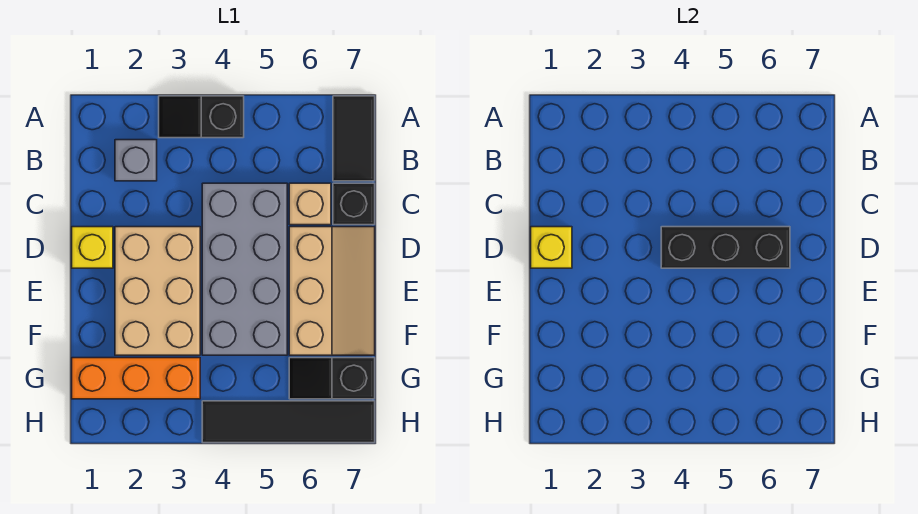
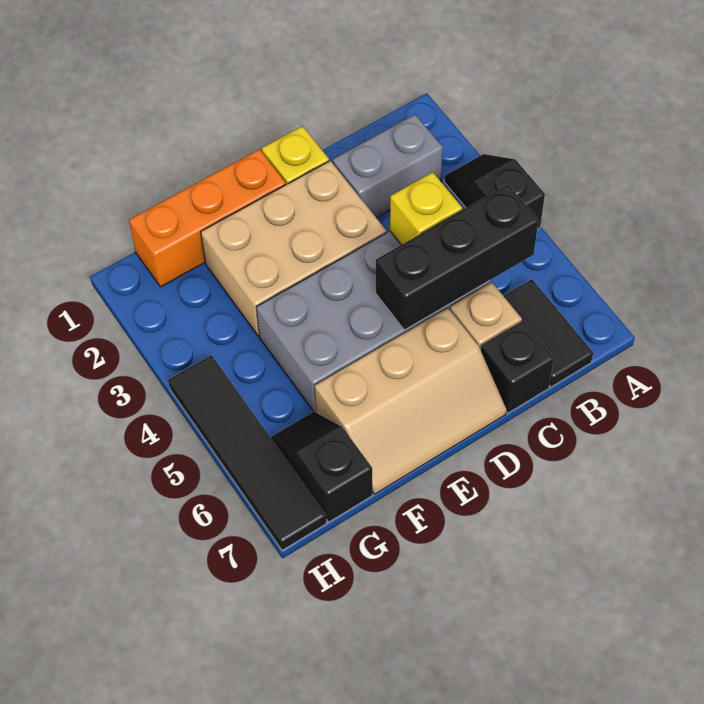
black tile A7:B7 level 1 -> black tile B6:B7 level 1
grey brick B2 level 1 -> grey brick B2:C2 level 1
yellow brick D1 level 2 -> yellow brick C4 level 2
black brick D4:D6 level 2 -> black brick B5:D5 level 2
orange brick G1:G3 level 1 -> orange brick E1:G1 level 1

